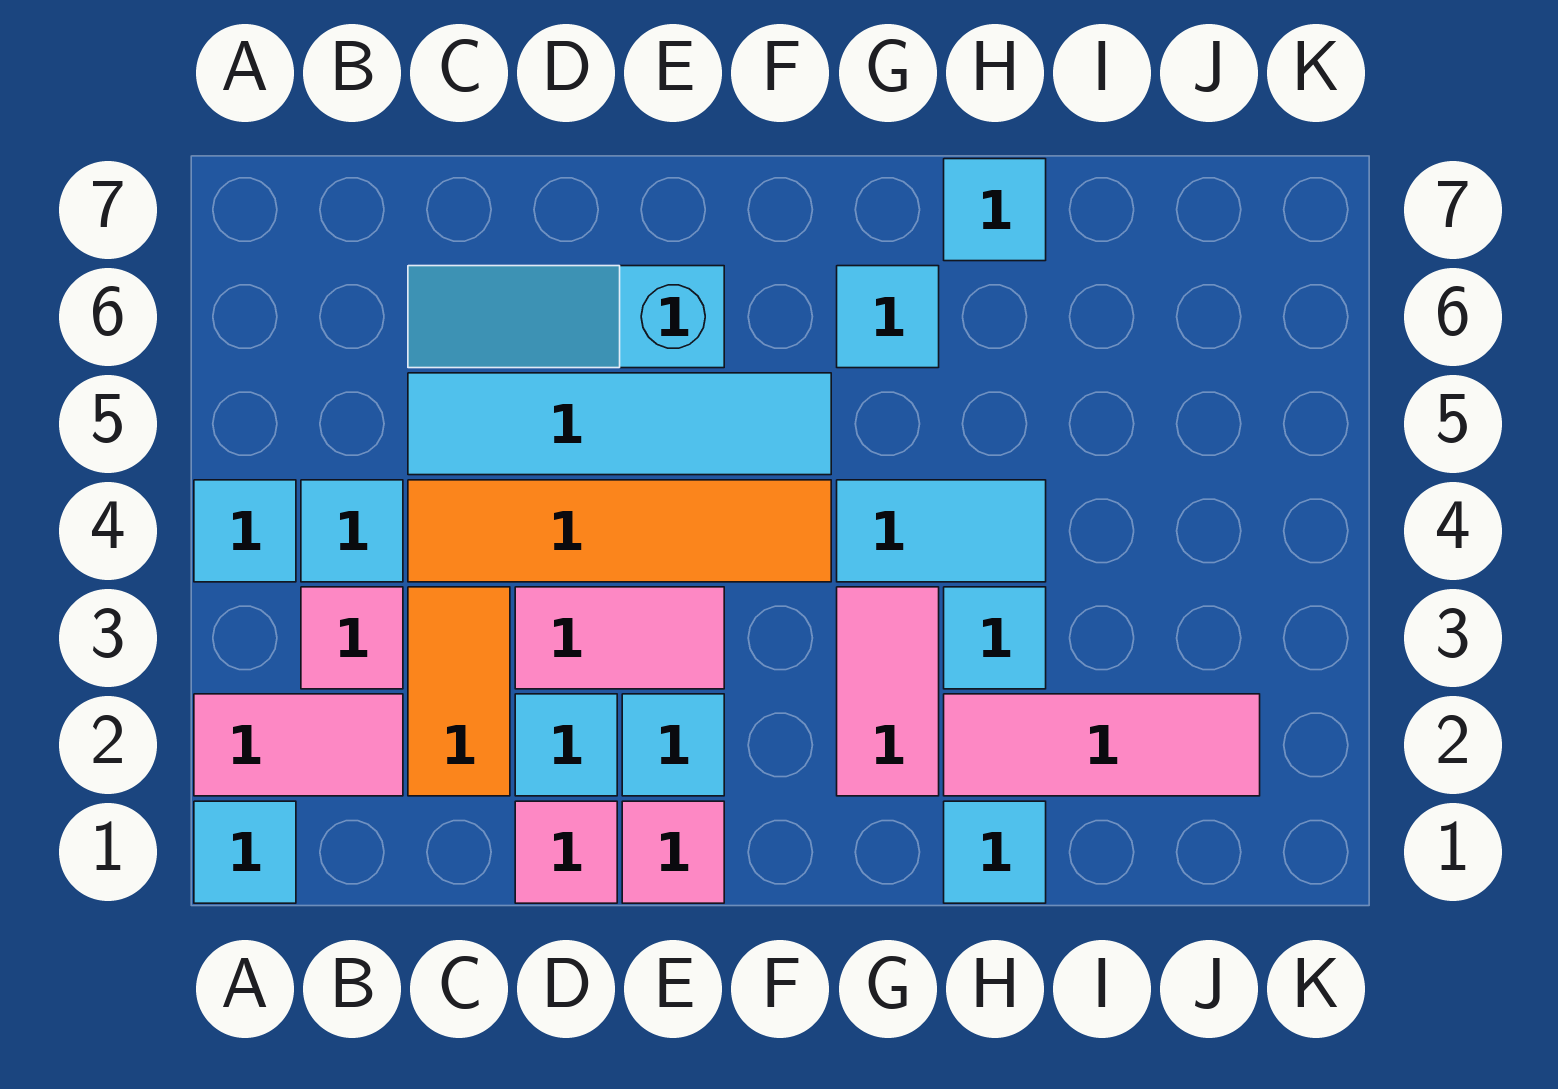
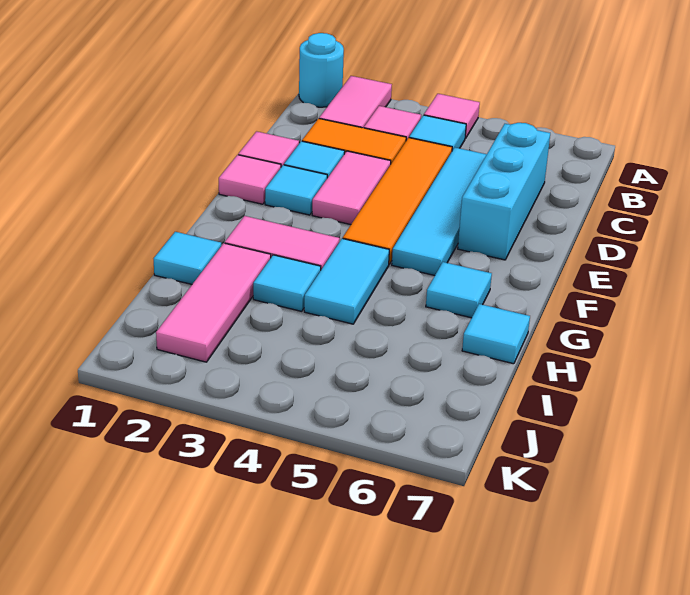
cyan tile A1 level 1 -> cyan round brick A1 level 1
cyan tile A4 level 1 -> pink tile A4 level 1
cyan slope C6:E6 level 1 top E -> cyan brick C6:E6 level 1

